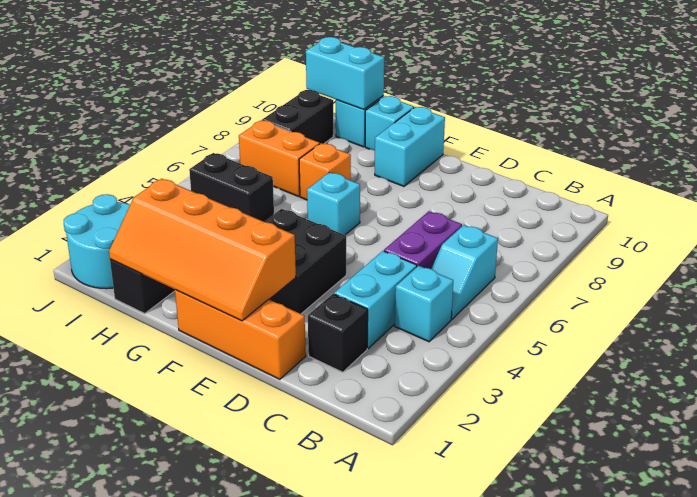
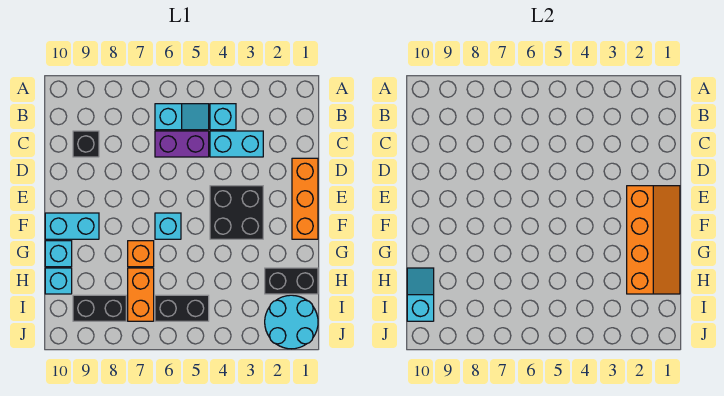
black brick C2 level 1 -> black brick C9 level 1
black brick H5:I5 level 1 -> black brick I5:I6 level 1
cyan brick H10:I10 level 2 -> cyan slope H10:I10 level 2 top I

